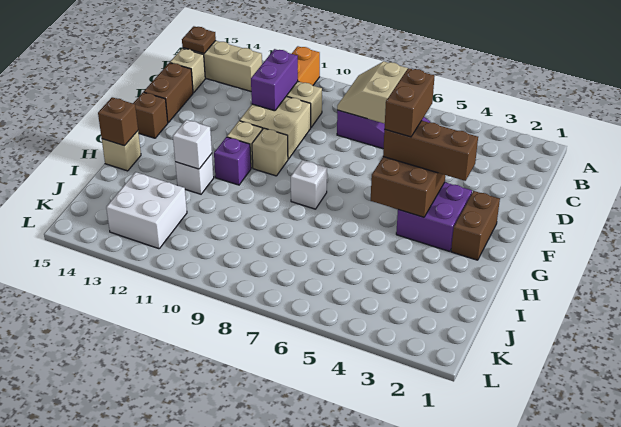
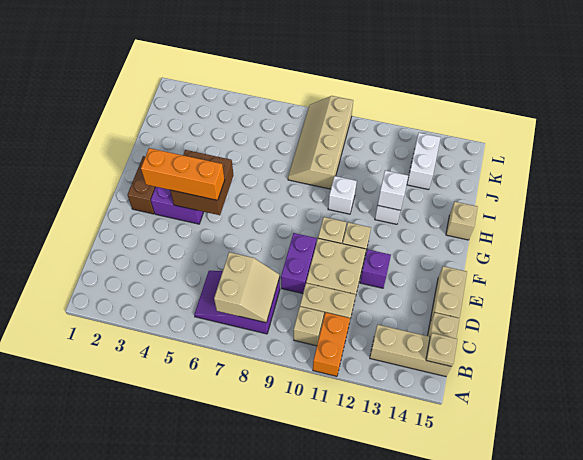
none -> tan brick B10 level 1
brown plate B15 level 2 -> tan plate B15 level 2
purple brick C11:D11 level 2 -> purple brick D9:E9 level 1
brown brick D15:E15 level 1 -> tan brick D15:E15 level 1
brown brick E5:F5 level 4 -> none
brown brick F3:F5 level 3 -> orange brick F3:F5 level 3
brown brick F15 level 1 -> none
white brick G8 level 1 -> white brick H10 level 1
purple brick G11 level 1 -> purple brick E12 level 1
brown brick H15 level 2 -> none
none -> tan slope I8:L9 level 1 top 9
white brick J12:K13 level 1 -> white brick J13:K13 level 1

